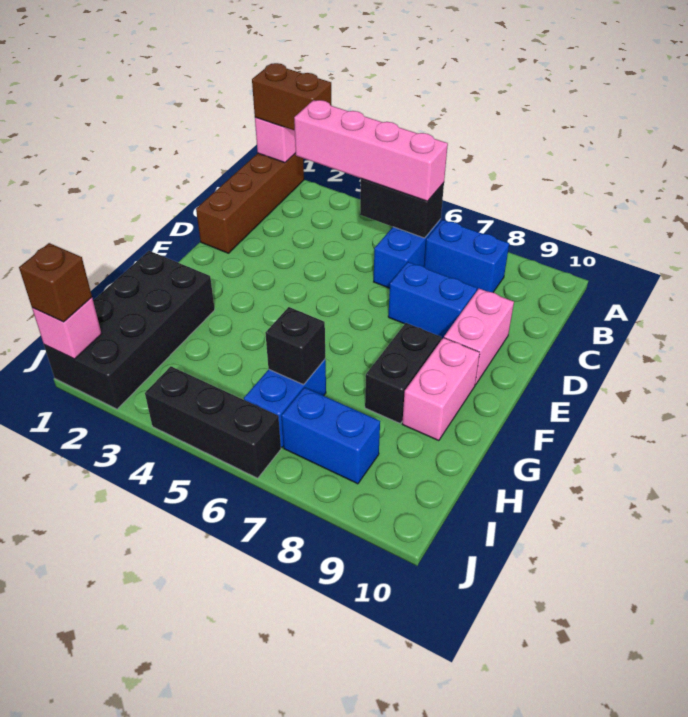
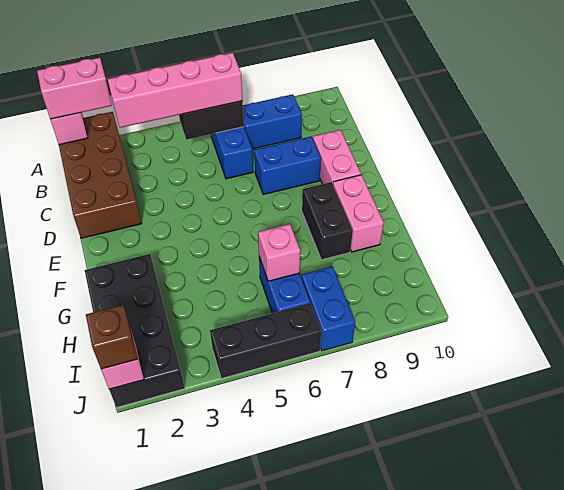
brown brick A1:D1 level 1 -> brown brick A1:D2 level 1
brown brick A1:A2 level 3 -> pink brick A1:A2 level 3
black brick H6 level 2 -> pink brick H6 level 2
blue brick I7:I8 level 1 -> blue brick I7:J7 level 1

